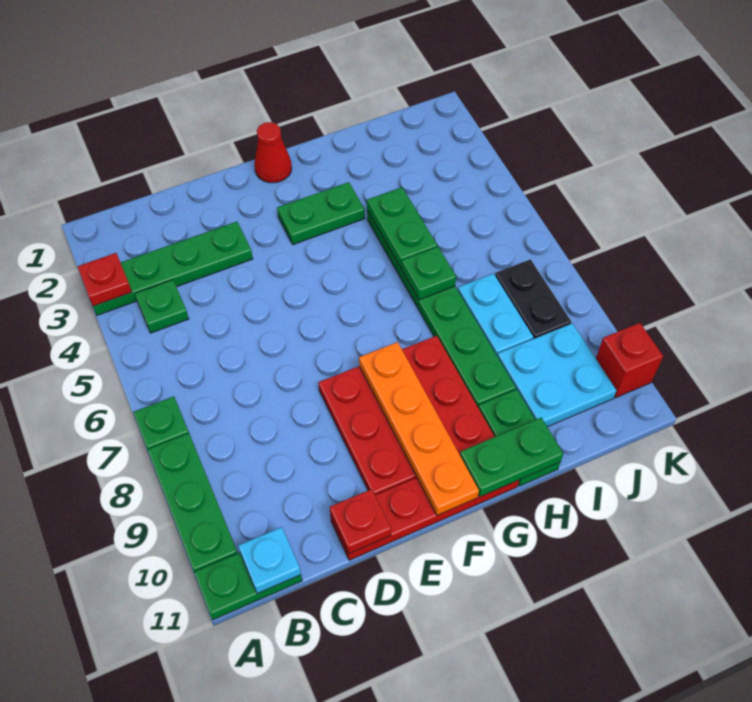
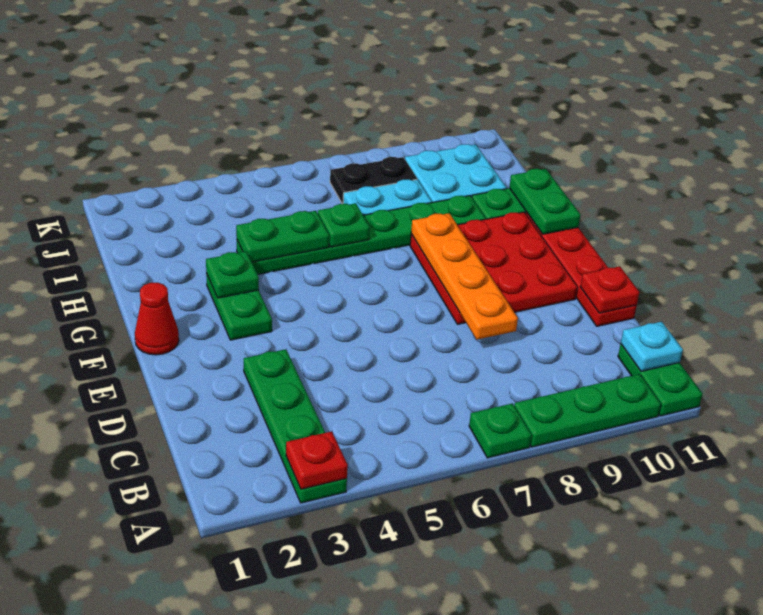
green plate B4 level 1 -> green plate G3 level 2
orange plate F8:F11 level 2 -> orange plate D8:G8 level 2
red brick K10 level 1 -> none

